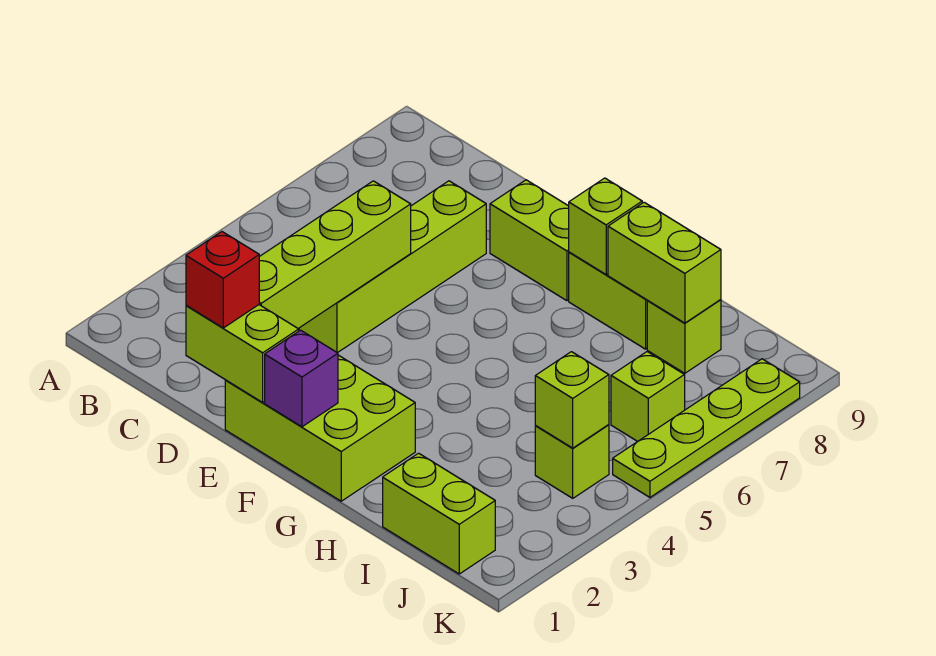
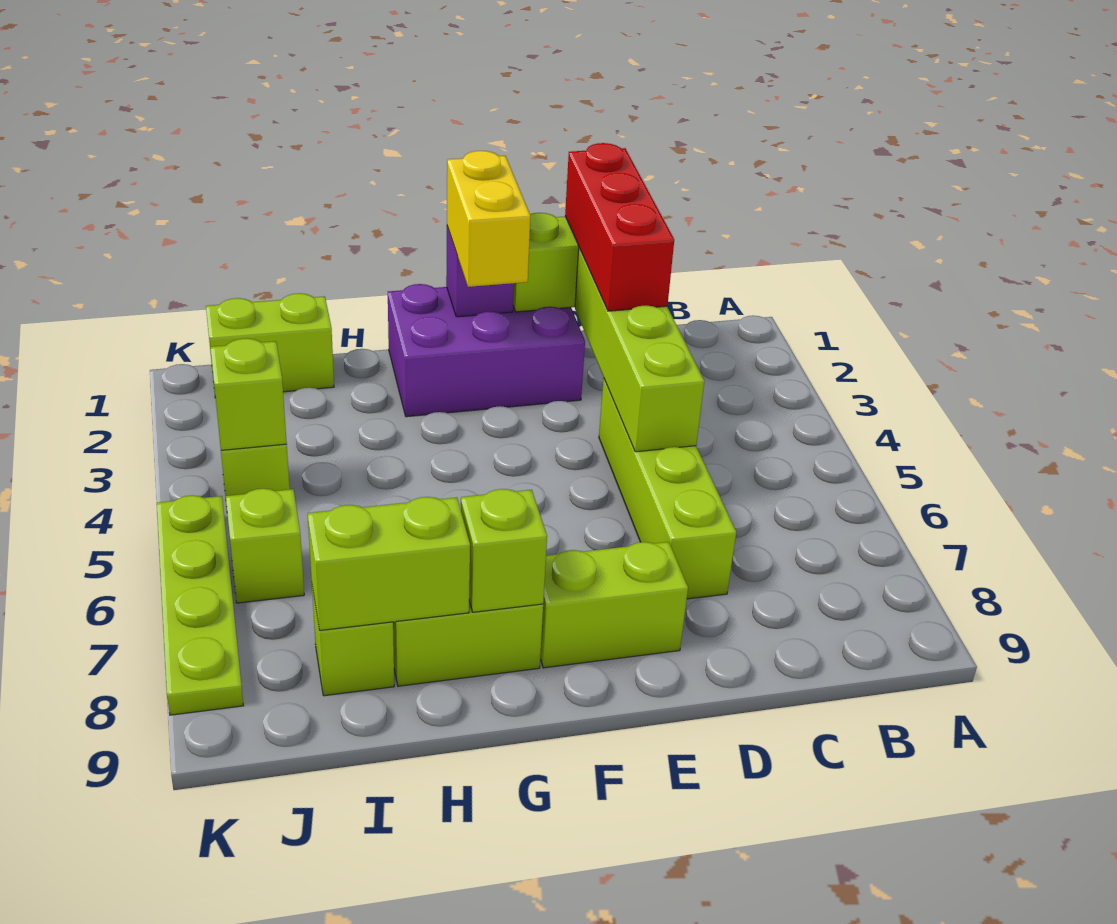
red brick D1 level 3 -> red brick D1:D3 level 3
lime brick E1:G2 level 1 -> purple brick E1:G2 level 1
none -> yellow brick F1:F2 level 3

